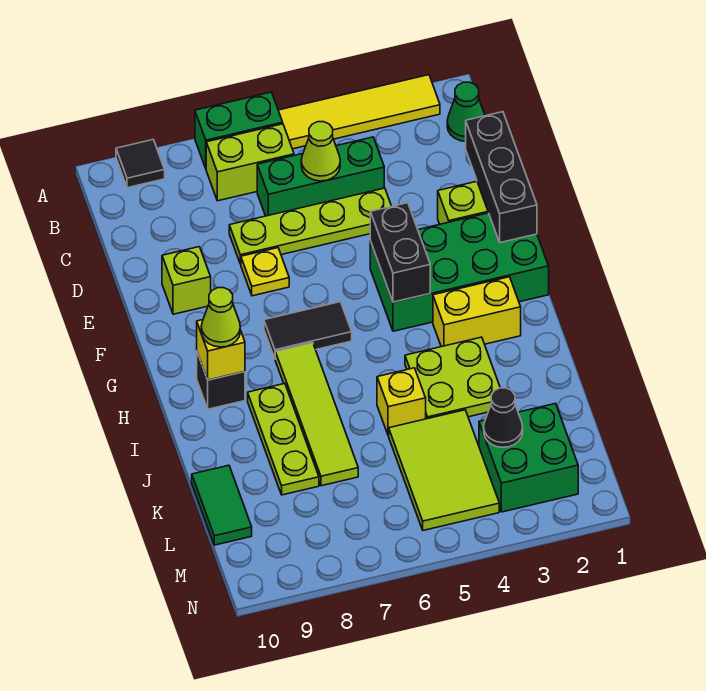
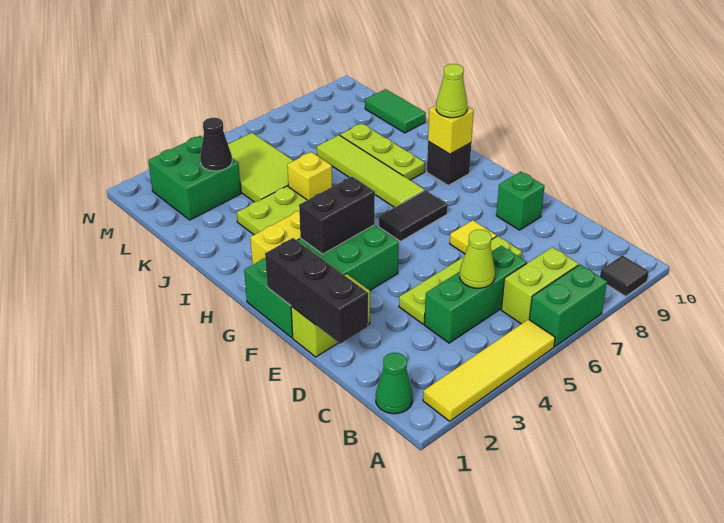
yellow plate E7 level 1 -> yellow tile E7 level 1
lime brick E9 level 1 -> green brick E9 level 1
black brick F4:G4 level 2 -> black brick G3:G4 level 2

